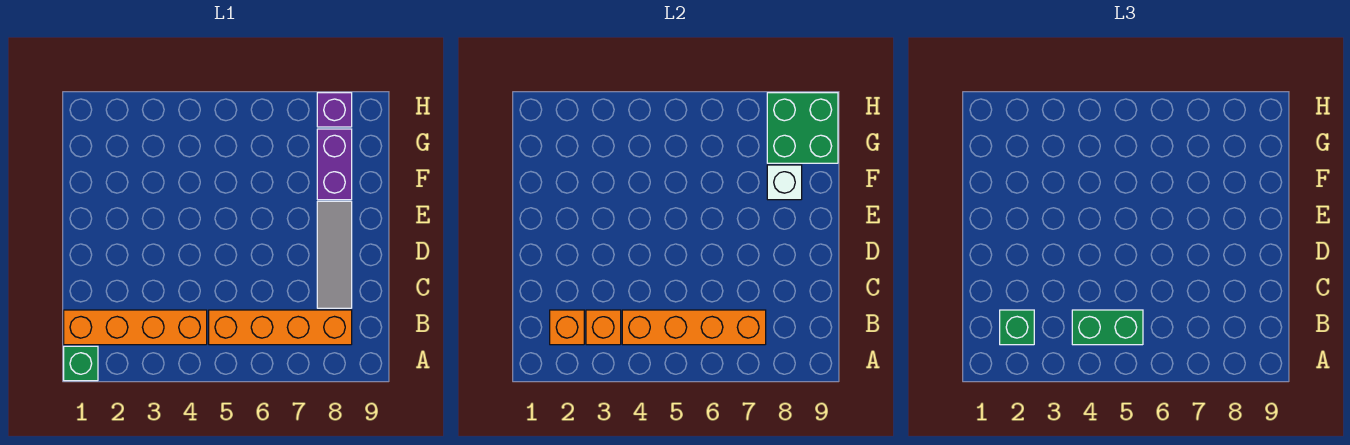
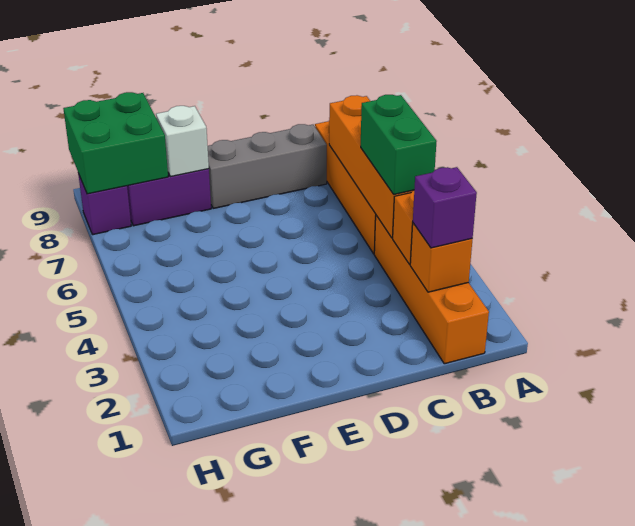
green brick A1 level 1 -> none
green brick B2 level 3 -> purple brick B2 level 3
grey tile C8:E8 level 1 -> grey brick C8:E8 level 1

